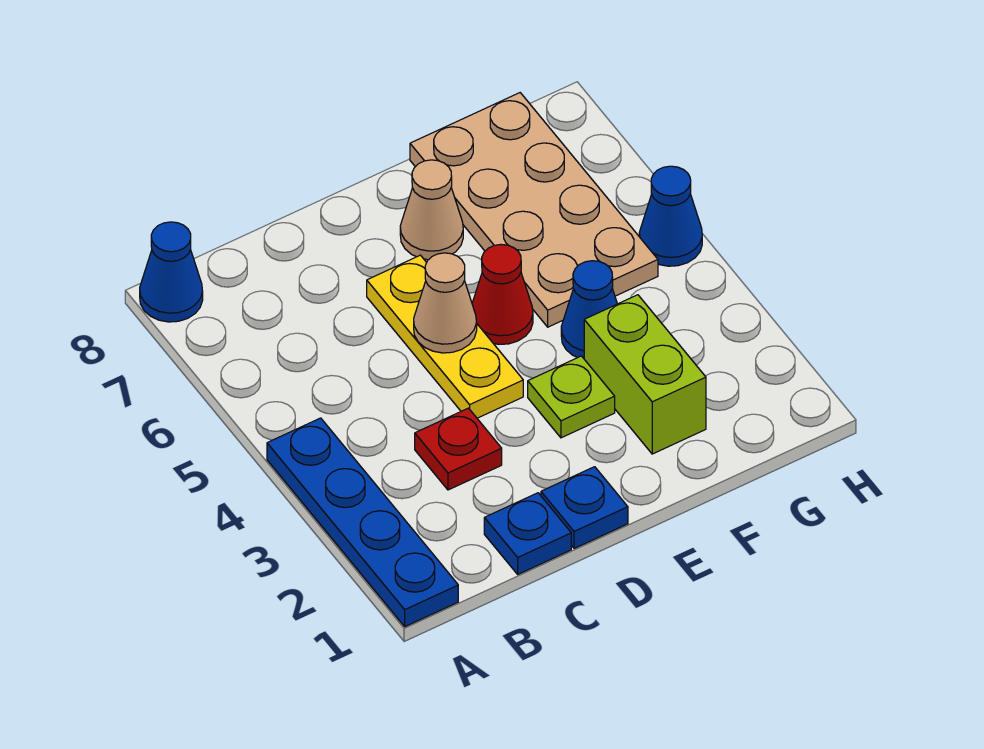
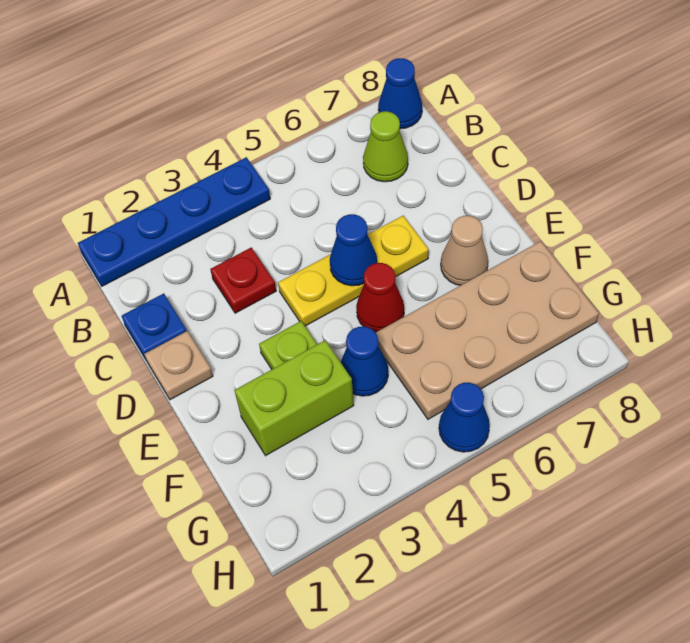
none -> lime cone B7 level 1
blue plate D1 level 1 -> tan plate D1 level 1
tan cone D5 level 2 -> blue cone D5 level 2

